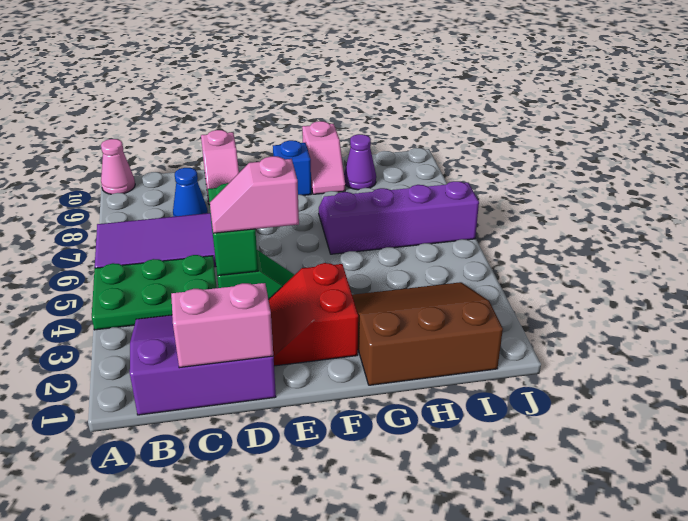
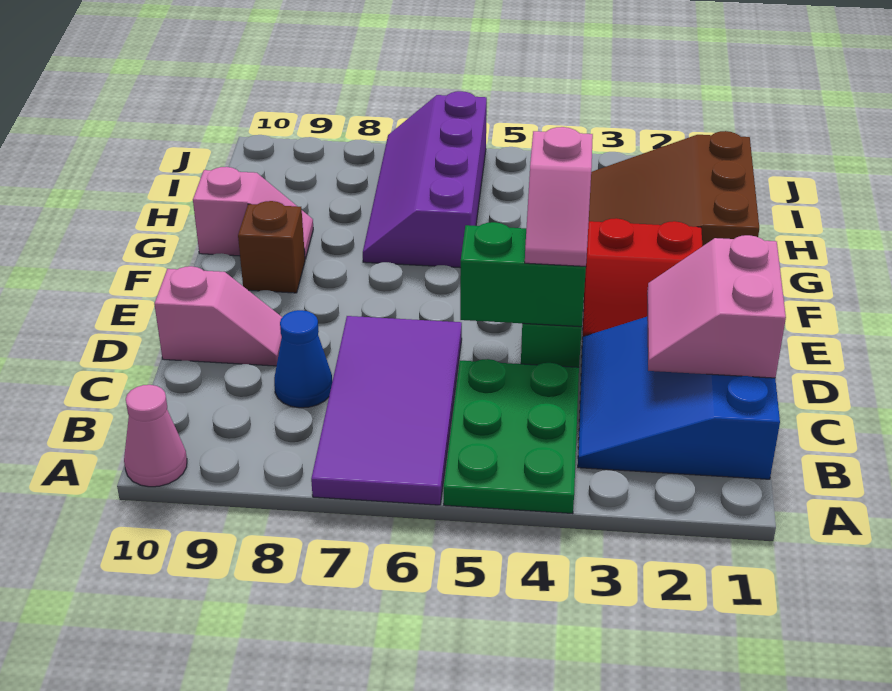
purple slope B1:D3 level 1 top 1 -> blue slope B1:D3 level 1 top 1
blue brick F9 level 1 -> brown brick F9 level 1
purple cone H9 level 1 -> none

